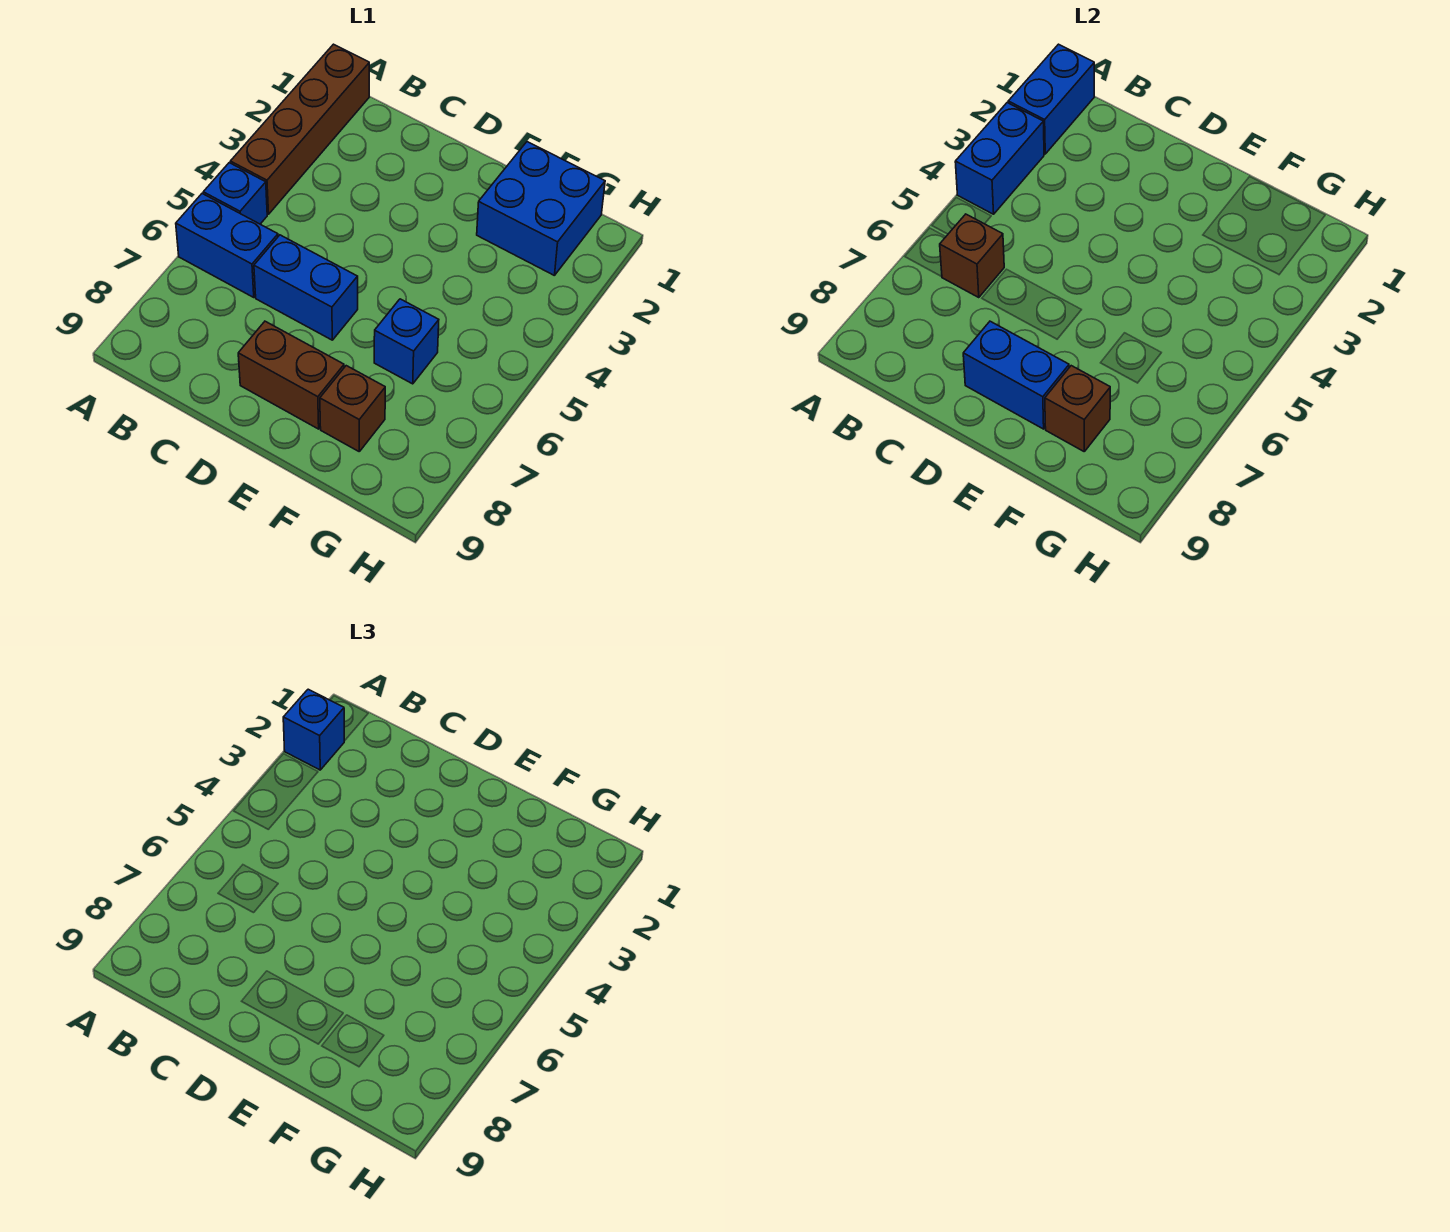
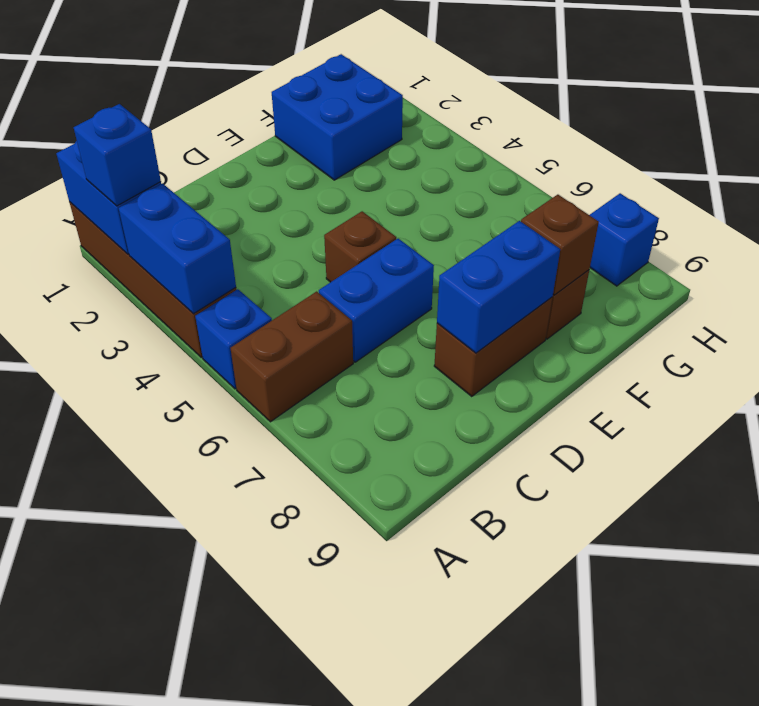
blue brick A6:B6 level 1 -> brown brick A6:B6 level 1
brown brick B6 level 2 -> brown brick D5 level 1
blue brick F6 level 1 -> blue brick H8 level 1

